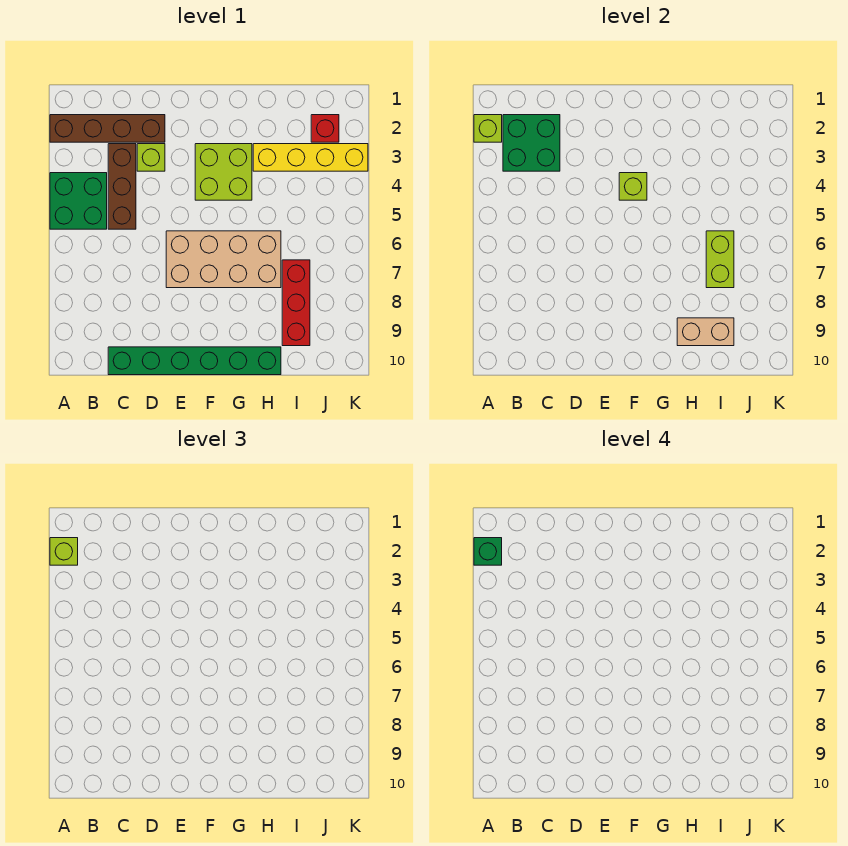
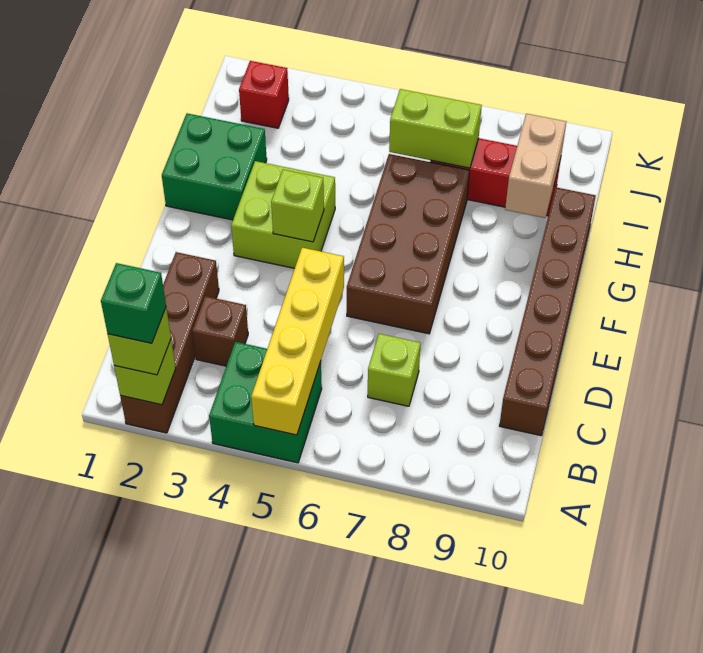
green brick B2:C3 level 2 -> green brick G1:H2 level 1
brown brick C3:C5 level 1 -> brown brick C3 level 1
green brick C10:H10 level 1 -> brown brick C10:H10 level 1
lime brick D3 level 1 -> lime brick C7 level 1
tan brick E6:H7 level 1 -> brown brick E6:H7 level 1
yellow brick H3:K3 level 1 -> yellow brick A5:D5 level 2

